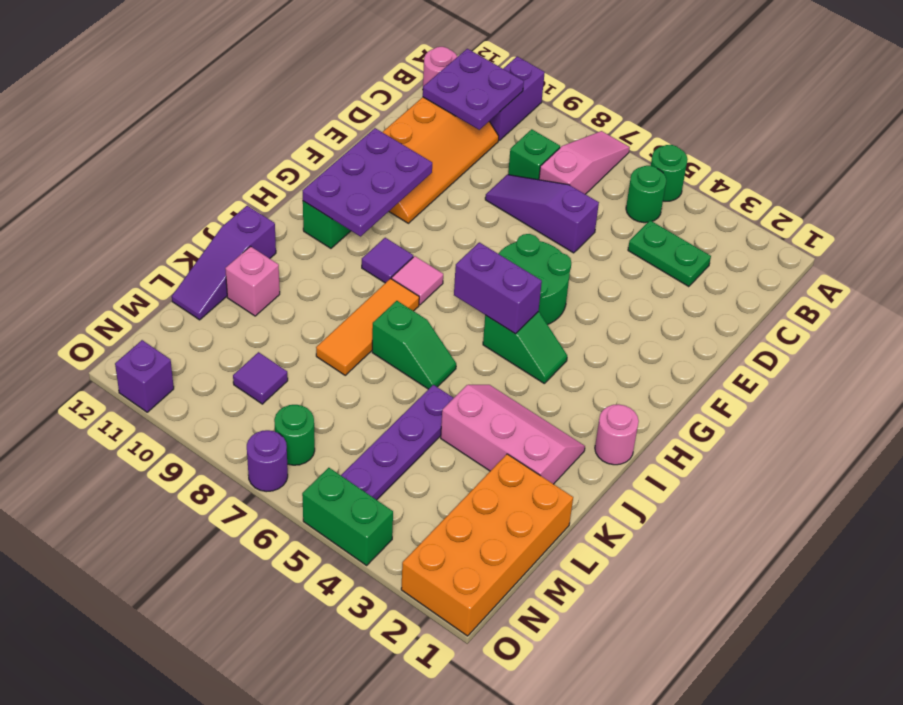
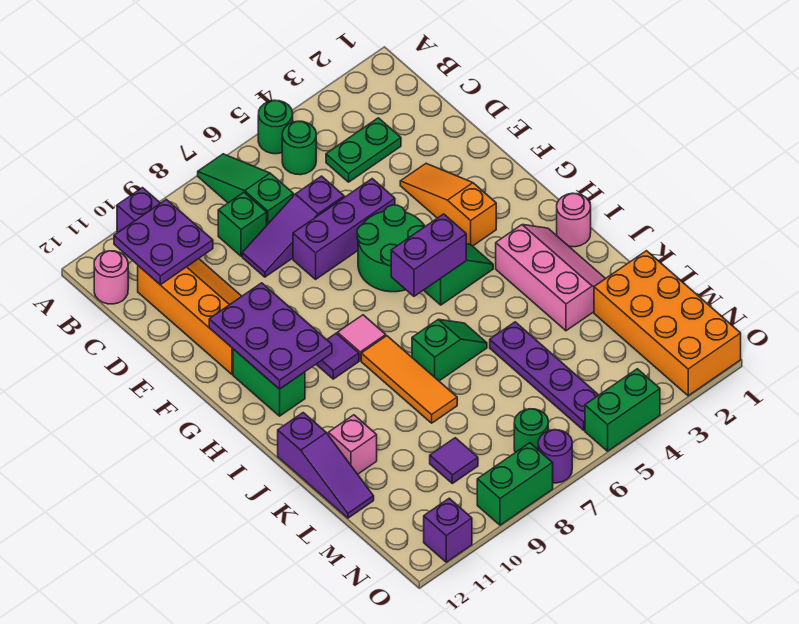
pink slope A7:C7 level 1 top C -> green slope A7:C7 level 1 top C
none -> orange slope E3:G3 level 1 top G
none -> purple brick E5:E7 level 1
pink slope J2:K4 level 1 top K -> pink slope I2:K3 level 1 top 3
none -> green brick O8:O9 level 1

